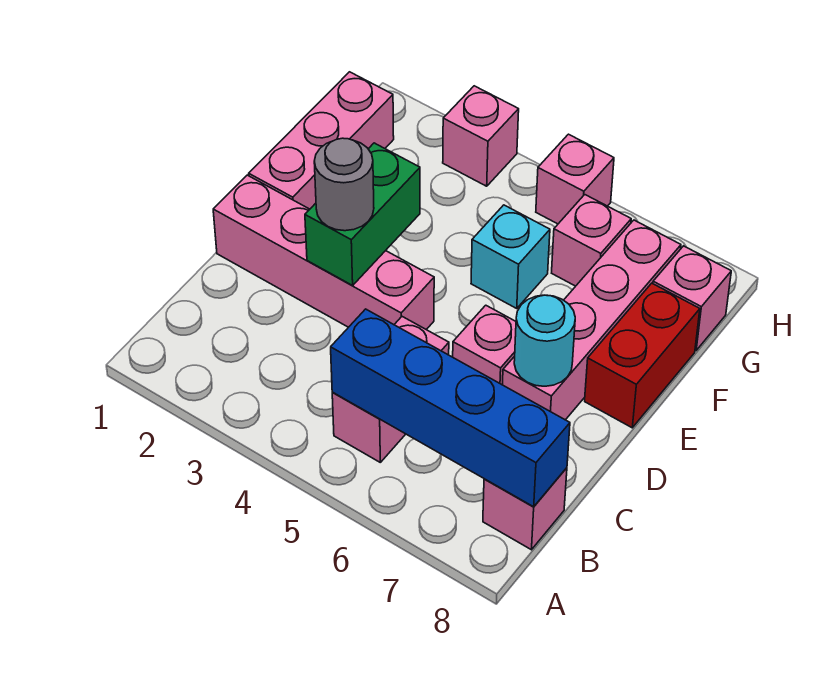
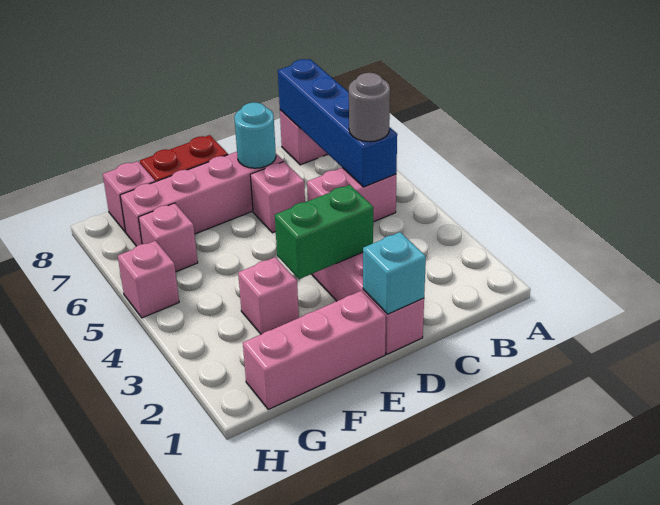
grey round brick D3 level 3 -> grey round brick B5 level 3
cyan brick F5 level 1 -> cyan brick D1 level 2
pink brick H3 level 1 -> pink brick F3 level 1

